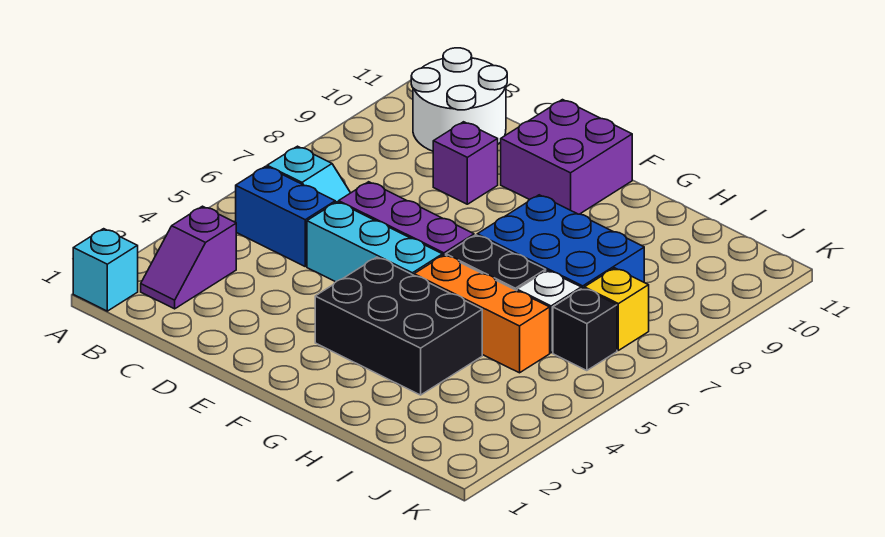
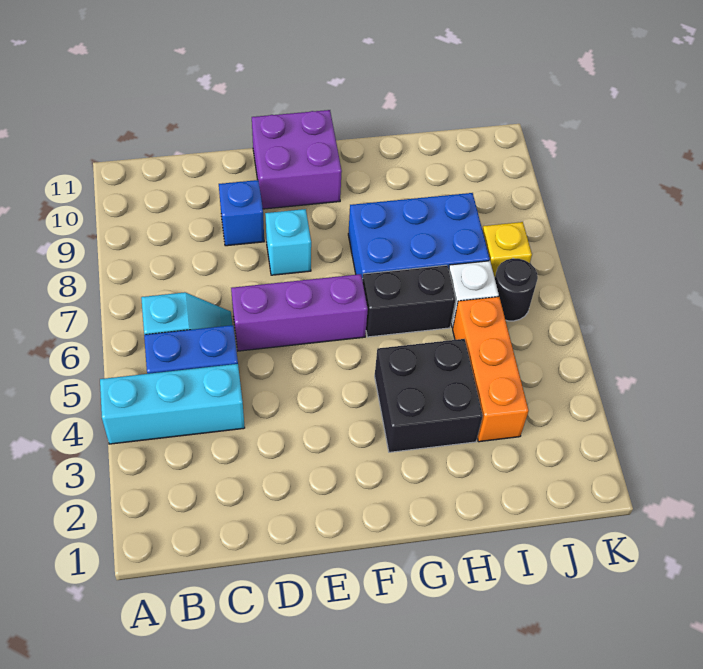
cyan brick A1 level 1 -> cyan brick E8 level 1
purple slope B2:B3 level 1 top 3 -> none
white round brick B10:C11 level 1 -> none
cyan brick D5:F5 level 1 -> cyan brick A4:C4 level 1
purple brick D9 level 1 -> blue brick D9 level 1
black brick F3:H4 level 1 -> black brick G3:H4 level 1
orange brick G5:I5 level 1 -> orange brick I3:I5 level 1
black brick J6 level 1 -> black round brick J6 level 1

